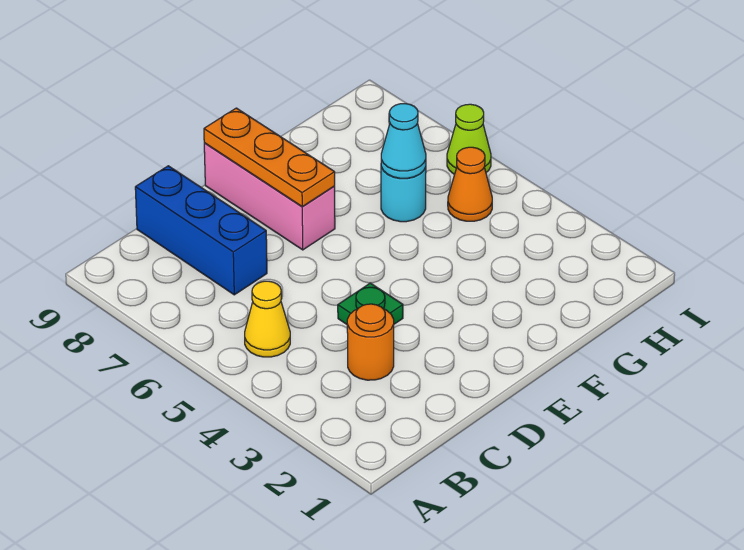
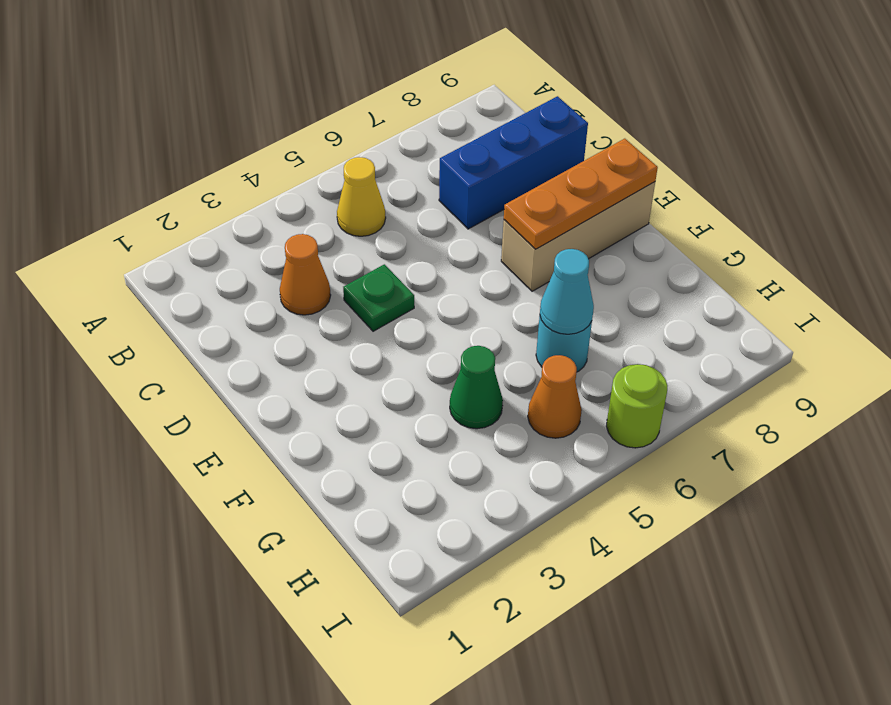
orange round brick C3 level 1 -> orange cone C3 level 1
pink brick E7:E9 level 1 -> tan brick E7:E9 level 1
none -> green cone G4 level 1
lime cone I6 level 1 -> lime round brick I6 level 1

